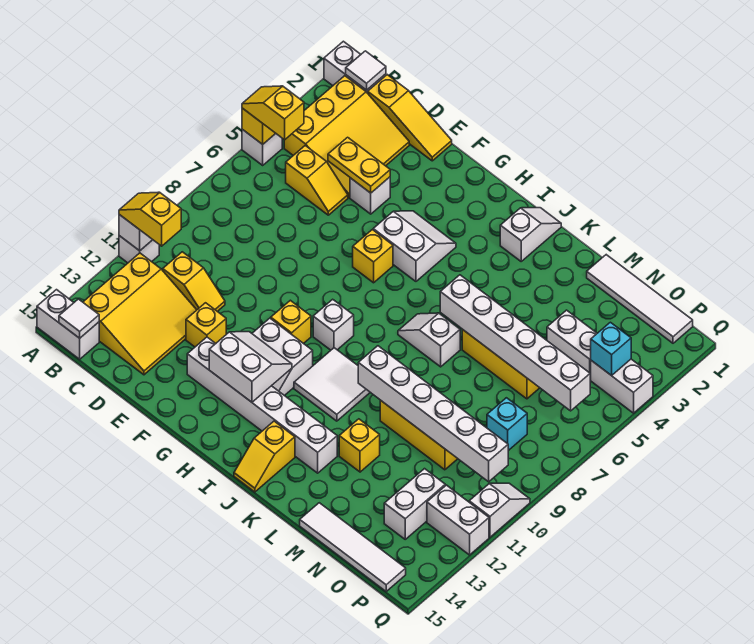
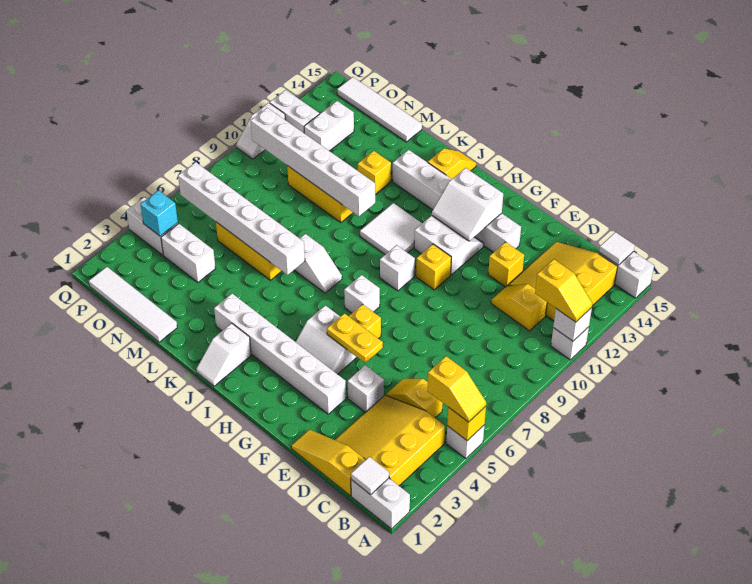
yellow plate D4:E4 level 2 -> yellow plate F5:G5 level 2
none -> white brick F3:K3 level 1
none -> white brick H7 level 1
cyan brick O8 level 1 -> none

